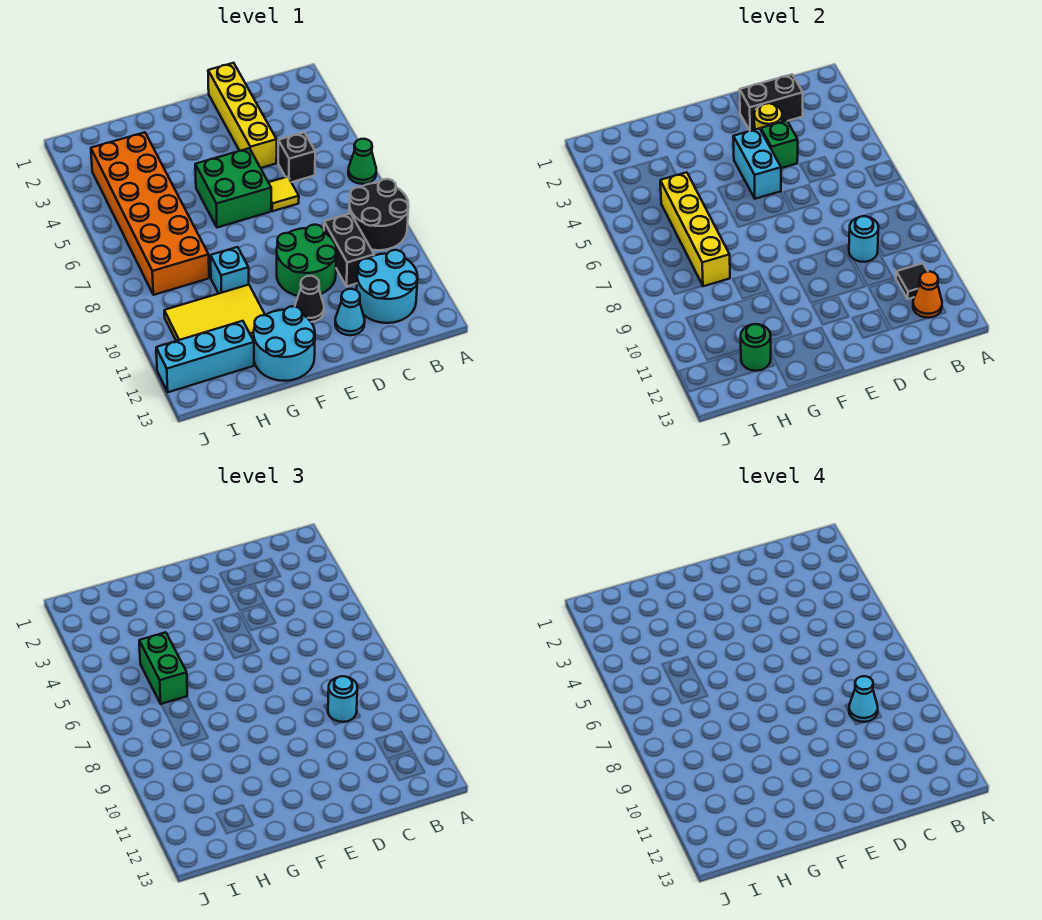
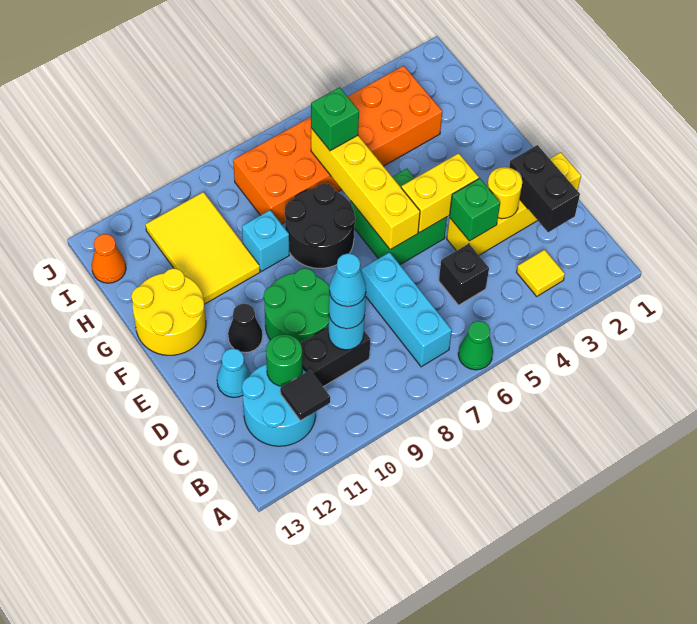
black round brick A8:B9 level 1 -> black round brick F7:G8 level 1
orange cone B12 level 2 -> orange cone I13 level 1
yellow tile D6 level 1 -> yellow tile B3 level 1
cyan brick E4:E5 level 2 -> yellow brick E4:E5 level 2
cyan round brick F12:G13 level 1 -> yellow round brick F12:G13 level 1
yellow brick H5:H8 level 2 -> yellow brick E6:H6 level 2
green brick H5:H6 level 3 -> green brick H6 level 3
cyan brick H12:J12 level 1 -> cyan brick B7:D7 level 1
green round brick H12 level 2 -> green round brick C11 level 2

